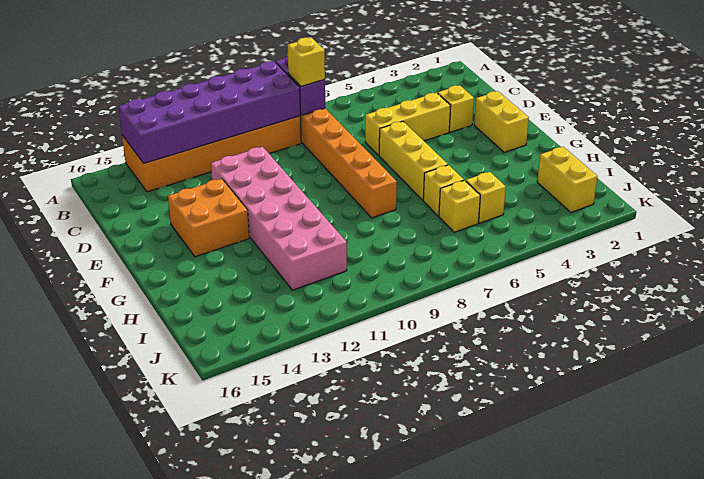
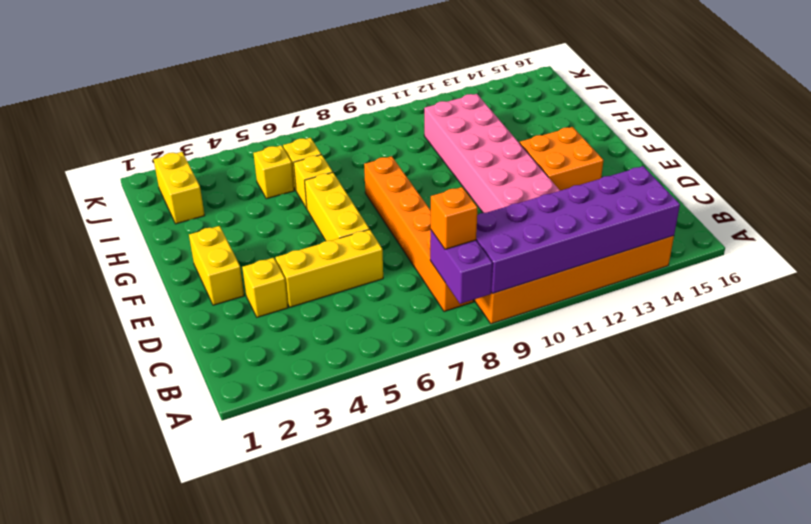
yellow brick B8 level 3 -> orange brick B8 level 3

